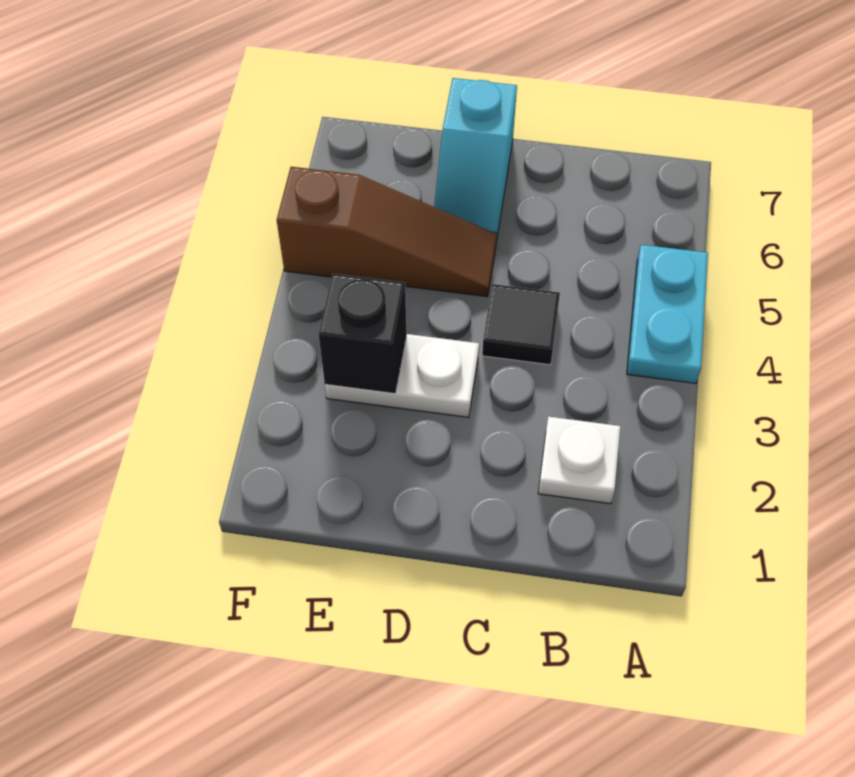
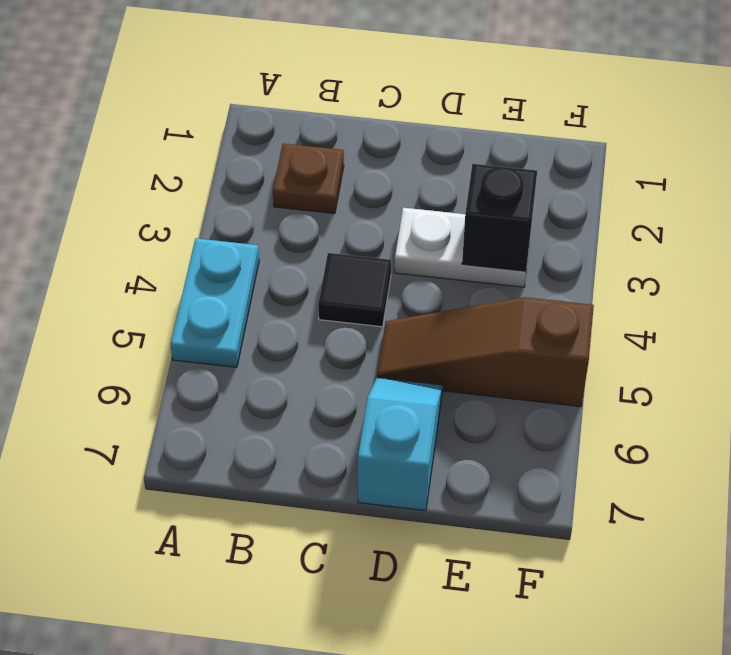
white plate B2 level 1 -> brown plate B2 level 1

